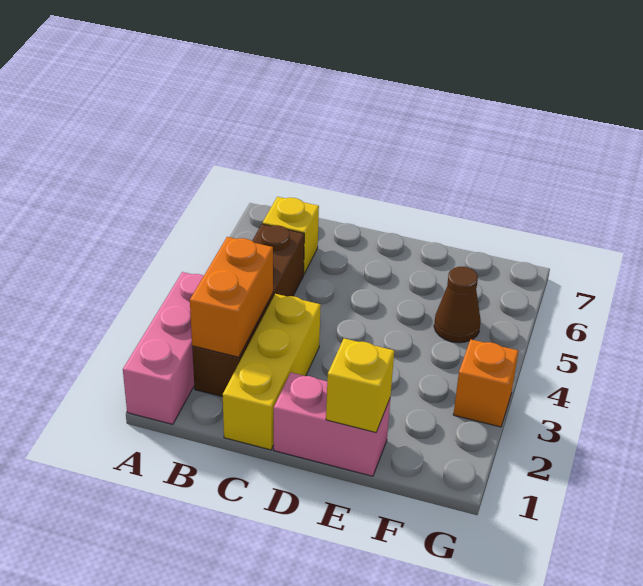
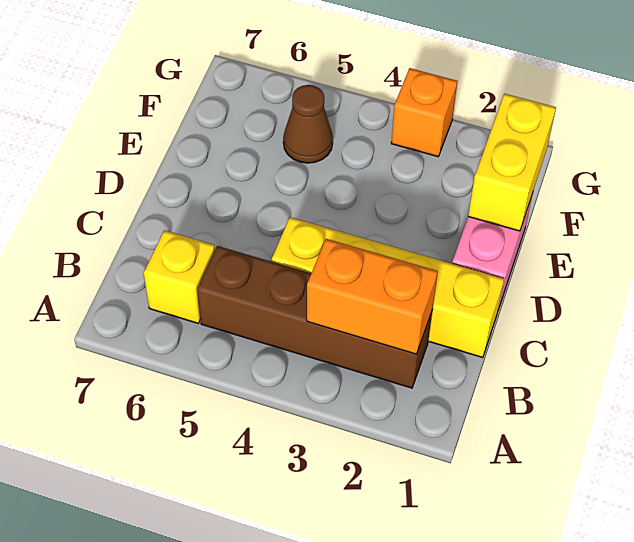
pink brick A1:A3 level 1 -> none
yellow brick C1:C3 level 1 -> yellow brick C1:C4 level 1
yellow brick E1 level 2 -> yellow brick E1:F1 level 2

